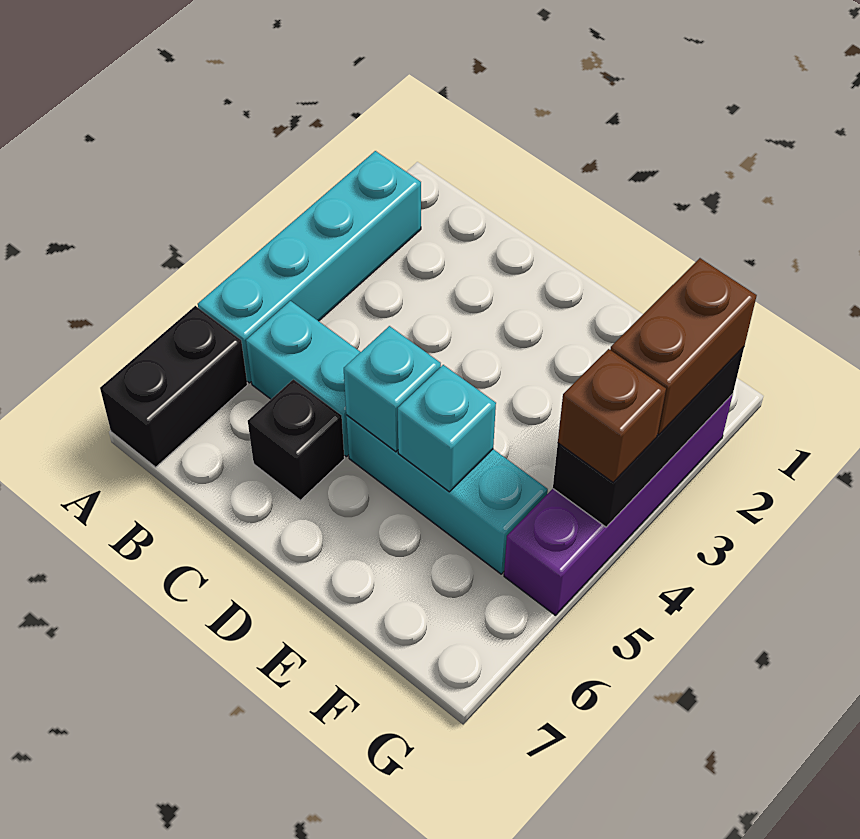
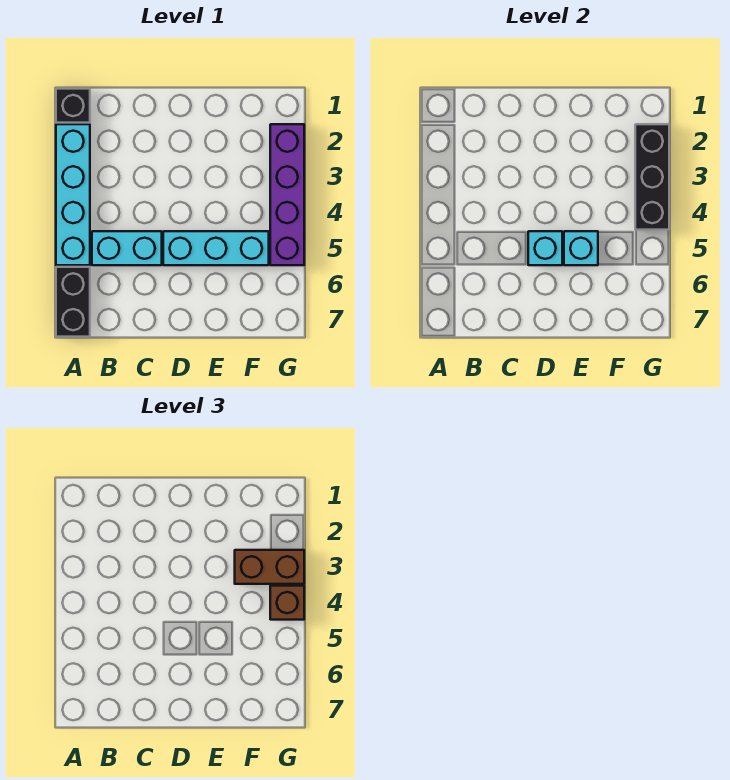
black brick C6 level 1 -> black brick A1 level 1
brown brick G2:G3 level 3 -> brown brick F3:G3 level 3

